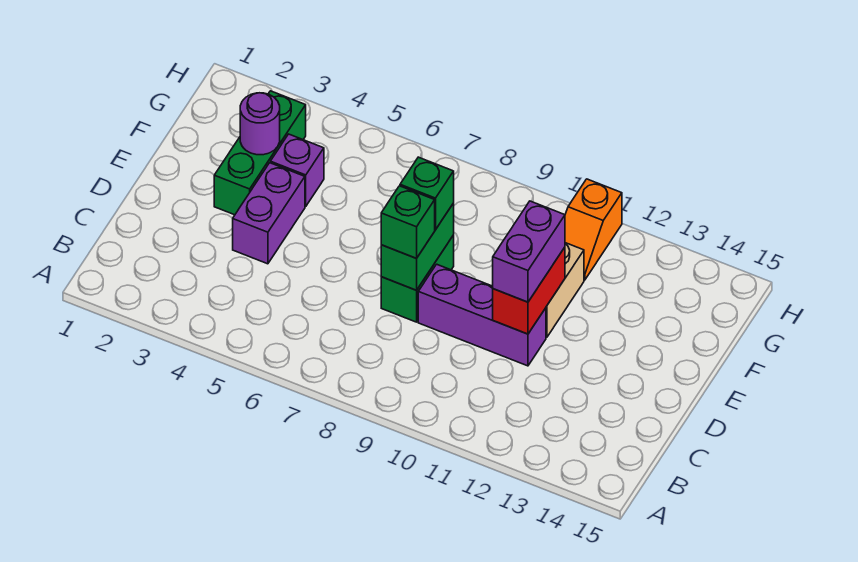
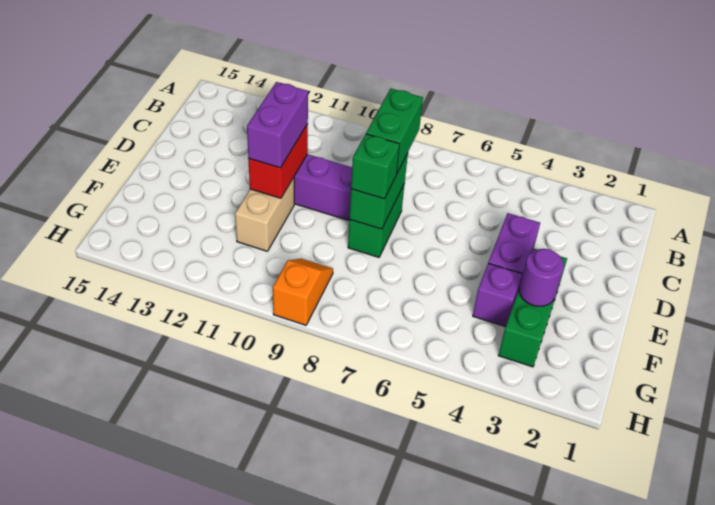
green brick D8 level 3 -> green brick C8:D8 level 3
orange slope G11:H11 level 1 top H -> orange slope G9:H9 level 1 top H

